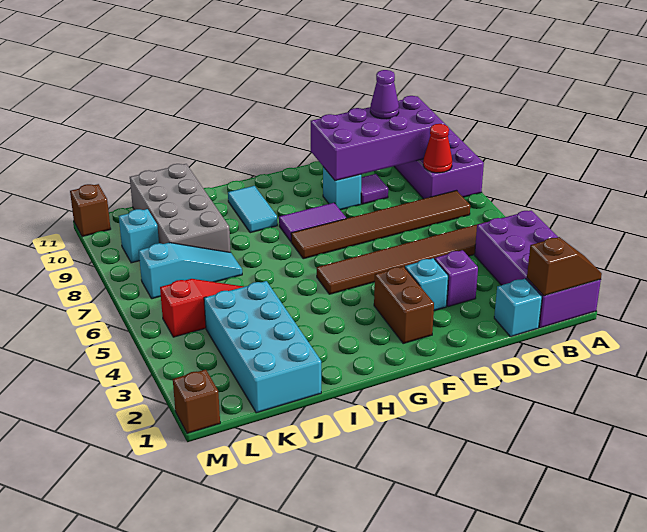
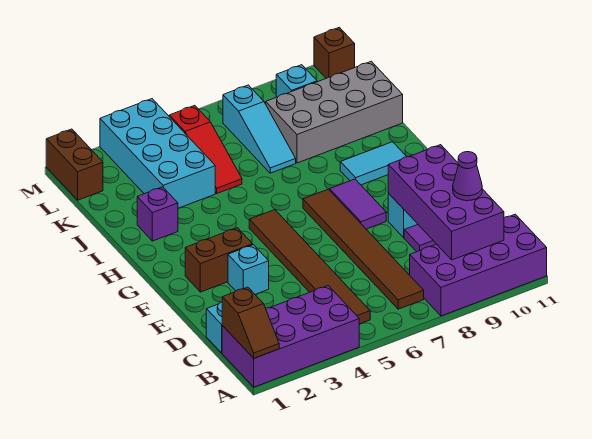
red cone B8 level 2 -> none
purple brick D3 level 1 -> purple brick I2 level 1
cyan brick J1:K4 level 1 -> cyan brick J3:M4 level 1
brown brick M1 level 1 -> brown brick L1:M1 level 1

